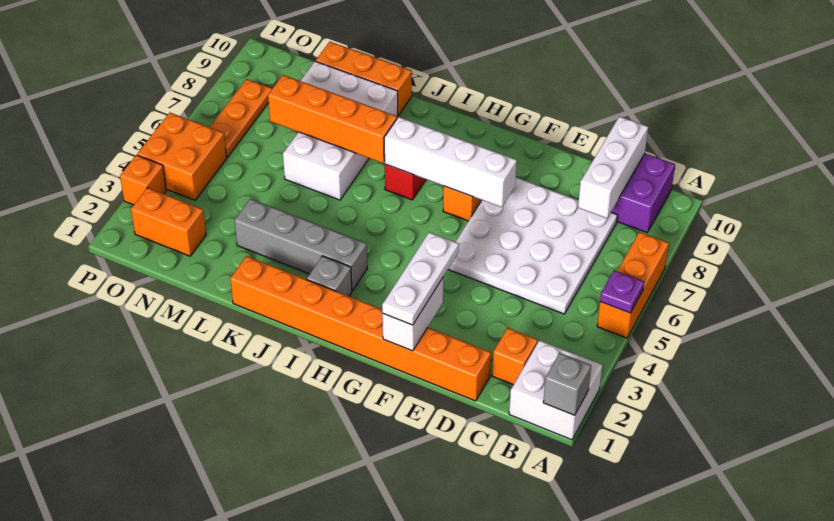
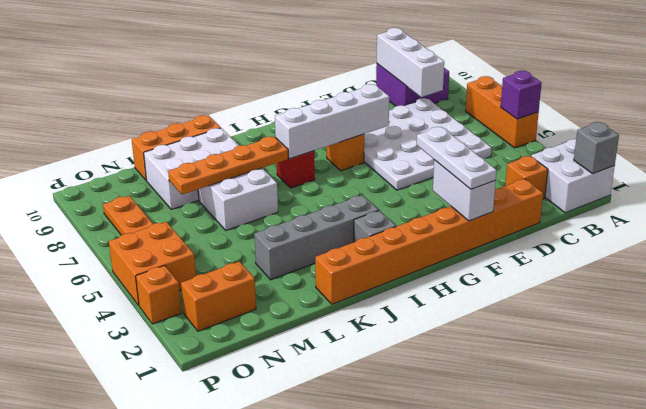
purple plate A5 level 2 -> purple brick A5 level 2
orange brick J7:M7 level 2 -> orange plate J7:M7 level 2

